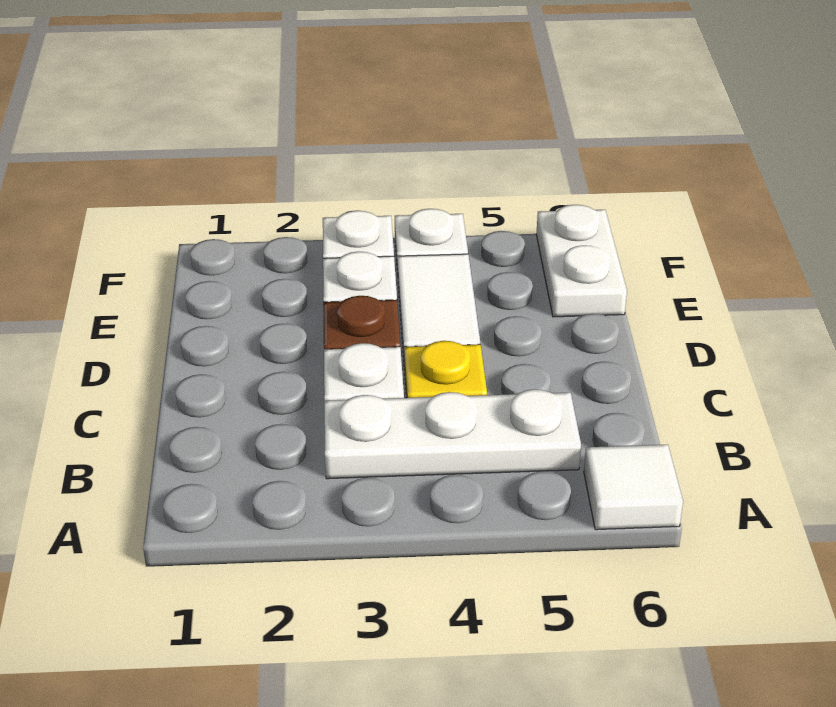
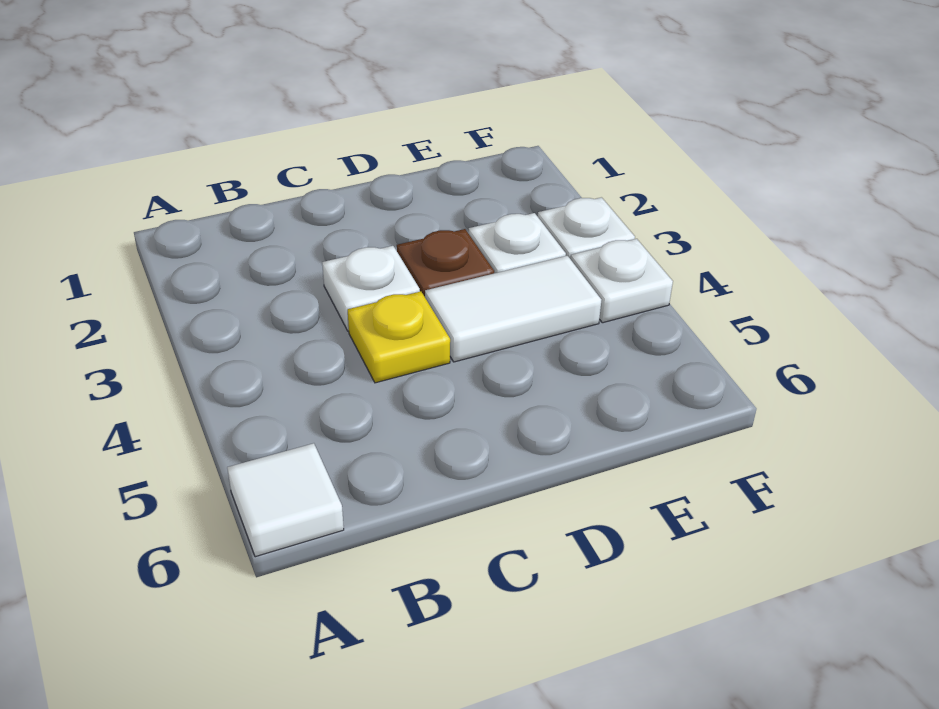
white plate B3:B5 level 1 -> none
white plate E6:F6 level 1 -> none

